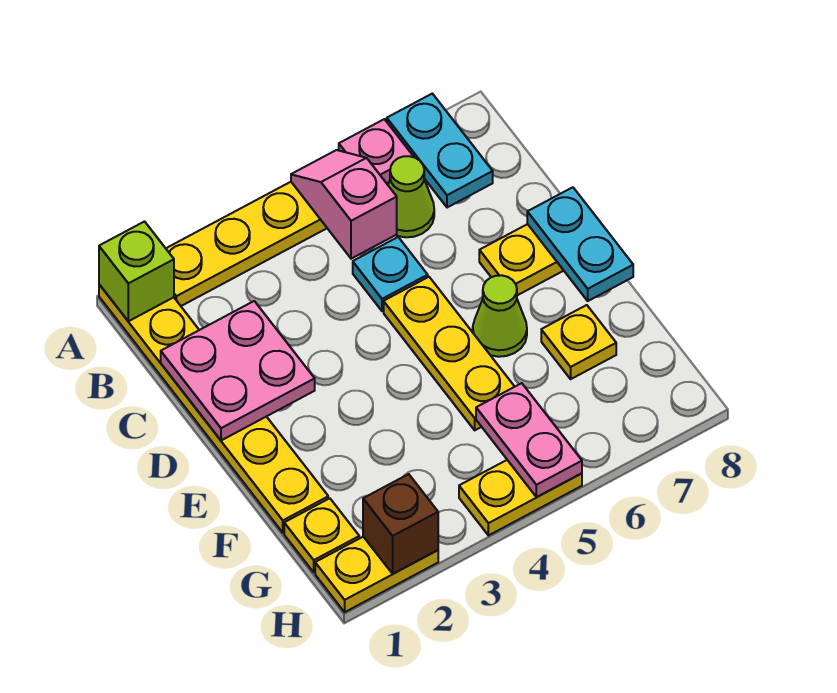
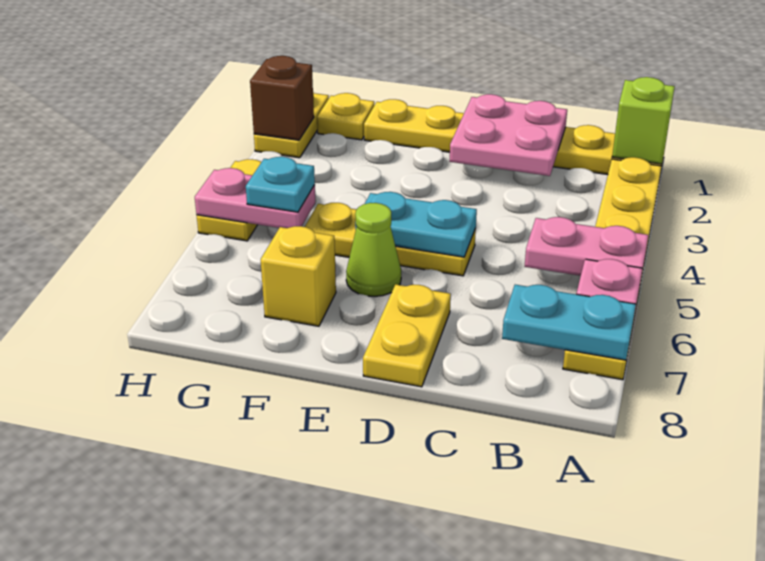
pink slope A5:B5 level 2 top B -> pink plate A5:B5 level 2
lime cone B6 level 1 -> none
cyan plate C5 level 1 -> cyan plate G5 level 3
cyan plate D8:E8 level 2 -> cyan plate D5:E5 level 2
yellow plate F7 level 1 -> yellow brick F7 level 1

